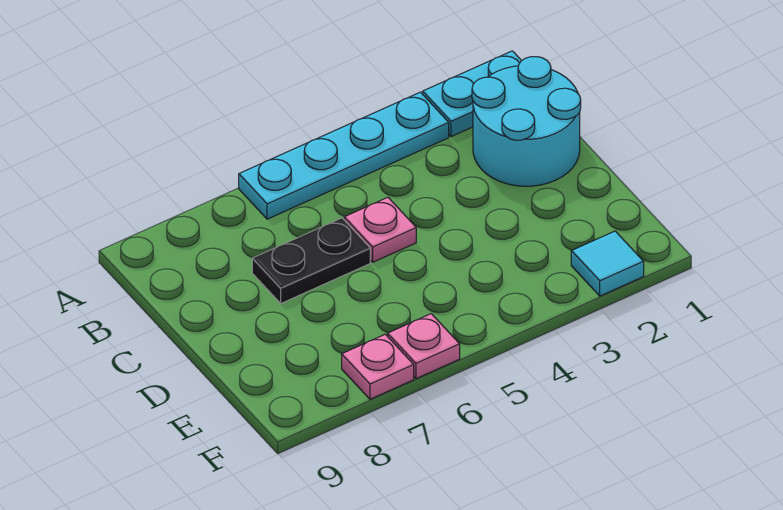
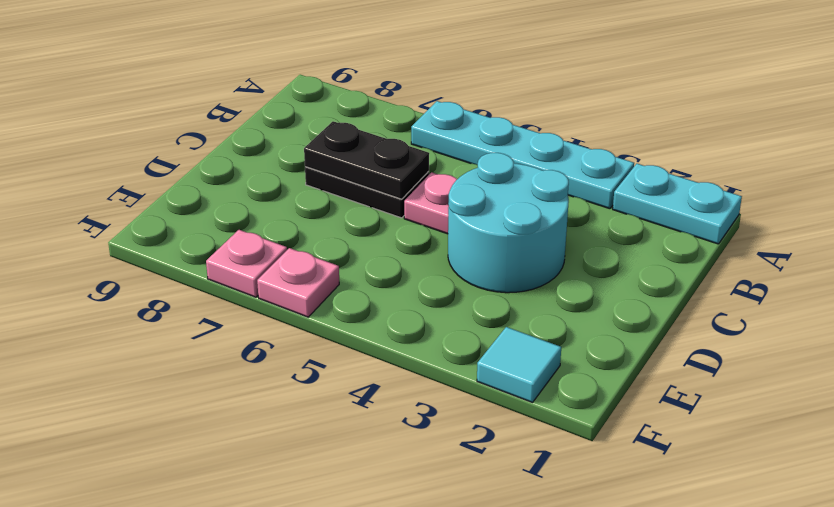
cyan round brick B1:C2 level 1 -> cyan round brick C3:D4 level 1
none -> black plate C6:C7 level 2

